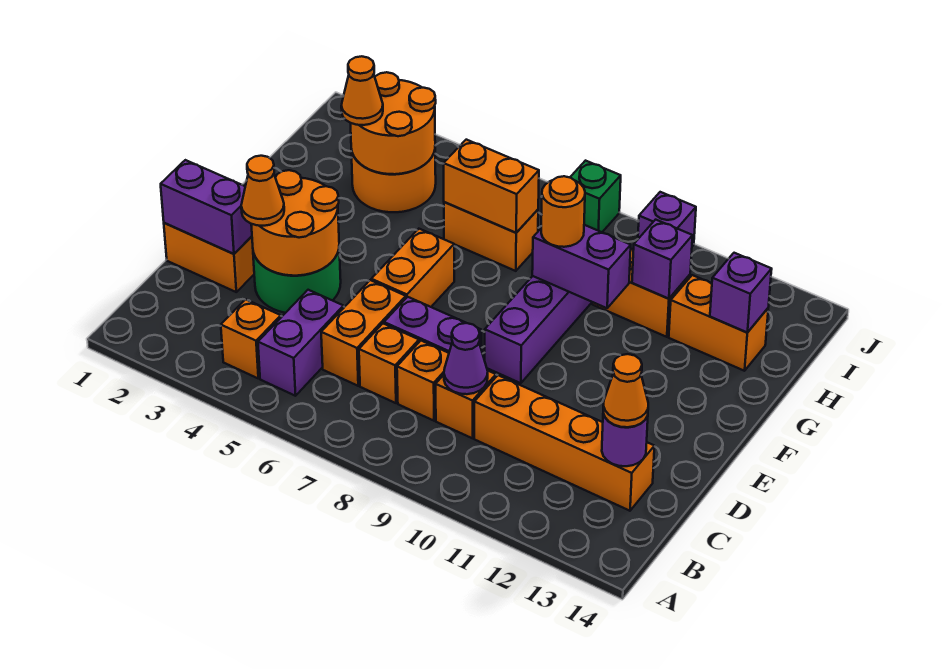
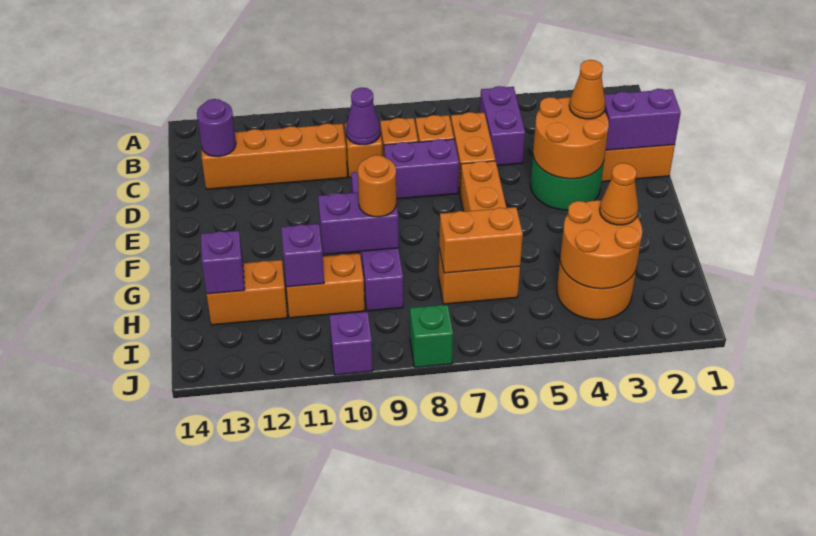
orange brick B4 level 1 -> none
orange cone C13 level 3 -> none

